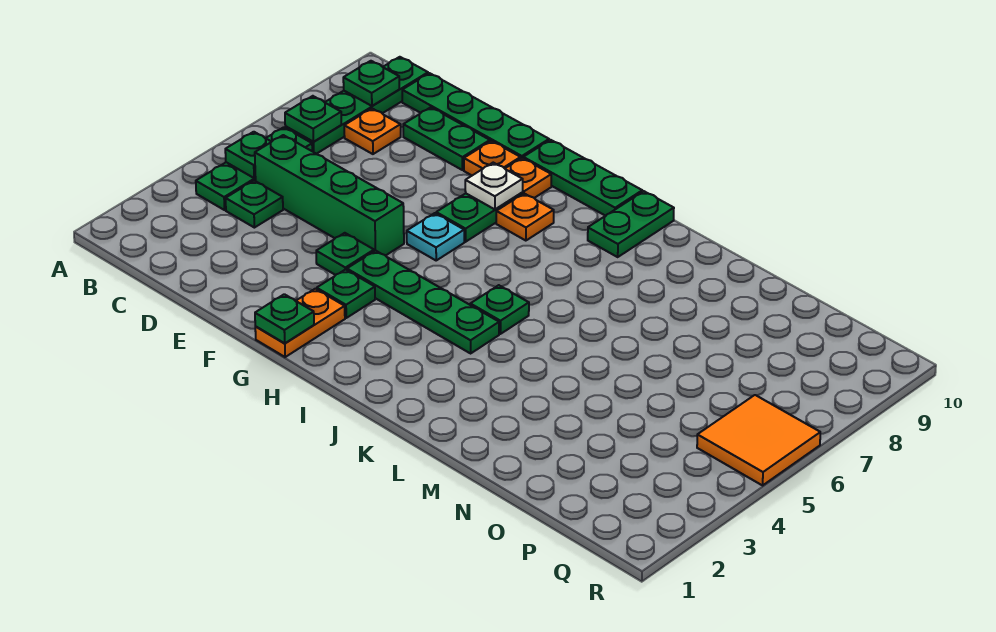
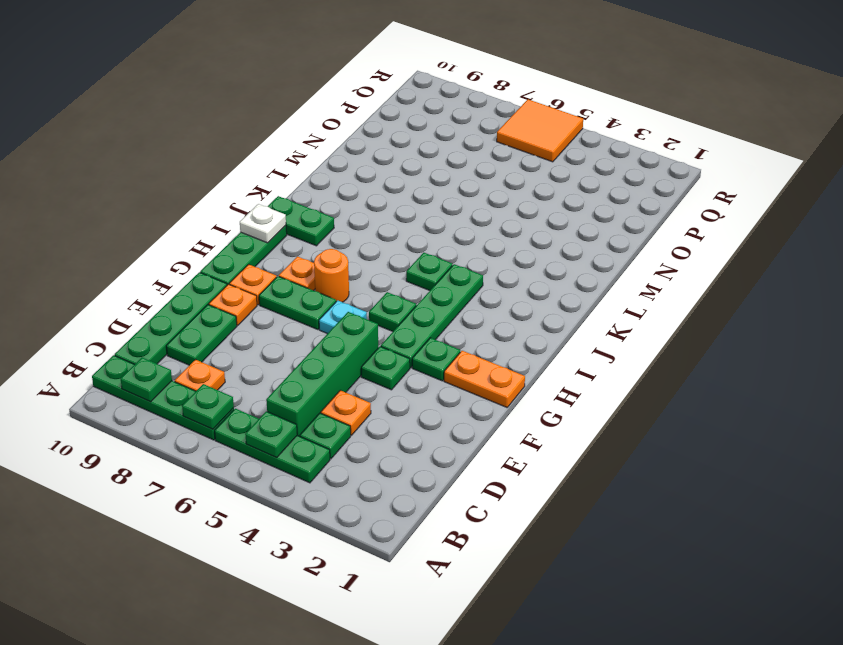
none -> orange plate D4 level 1
green plate G1 level 2 -> green plate H5 level 1
white plate G8 level 2 -> white plate I10 level 2
none -> orange round brick H7 level 1

